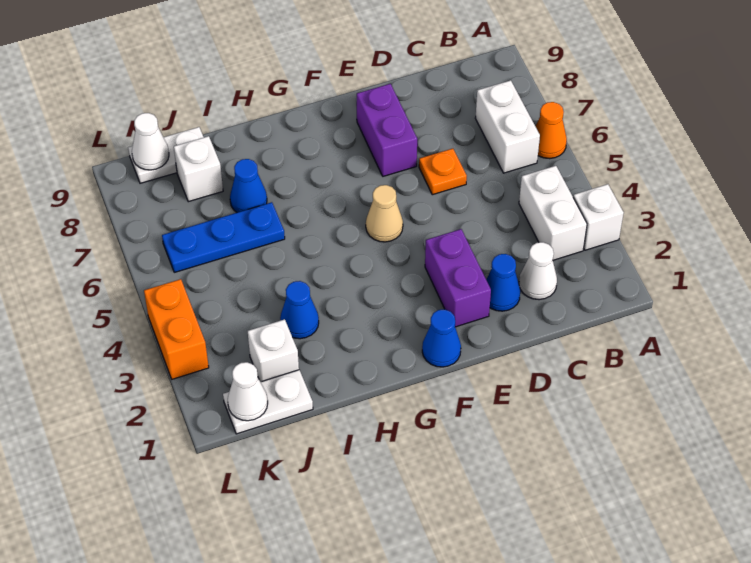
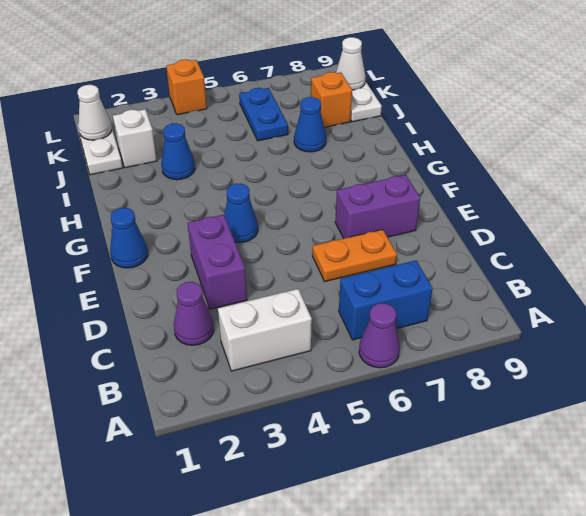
white brick A3 level 1 -> none
orange cone A6 level 1 -> purple cone A6 level 1
white brick B6:B7 level 1 -> blue brick B6:B7 level 1
white cone C2 level 1 -> purple cone C2 level 1
blue cone D2 level 1 -> blue cone F4 level 1
orange plate D6 level 1 -> orange plate D6:D7 level 1
purple brick E2:E3 level 1 -> purple brick D3:E3 level 1
tan cone F5 level 1 -> none
blue plate I6:K6 level 1 -> blue plate J6:K6 level 1
white brick J8 level 1 -> orange brick J8 level 1
orange brick L3:L4 level 1 -> orange brick L4 level 1

